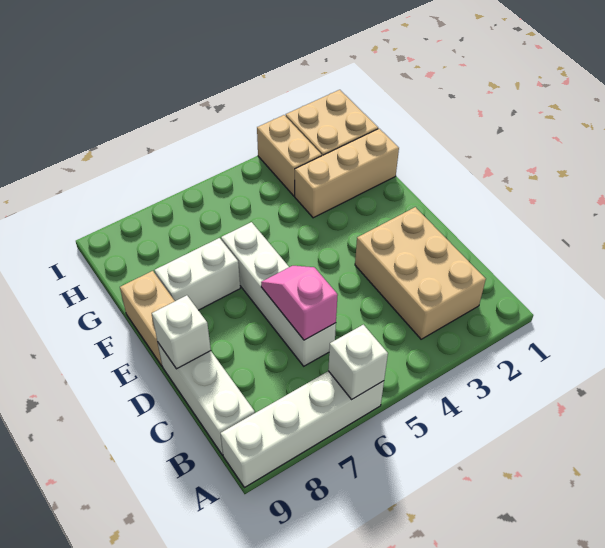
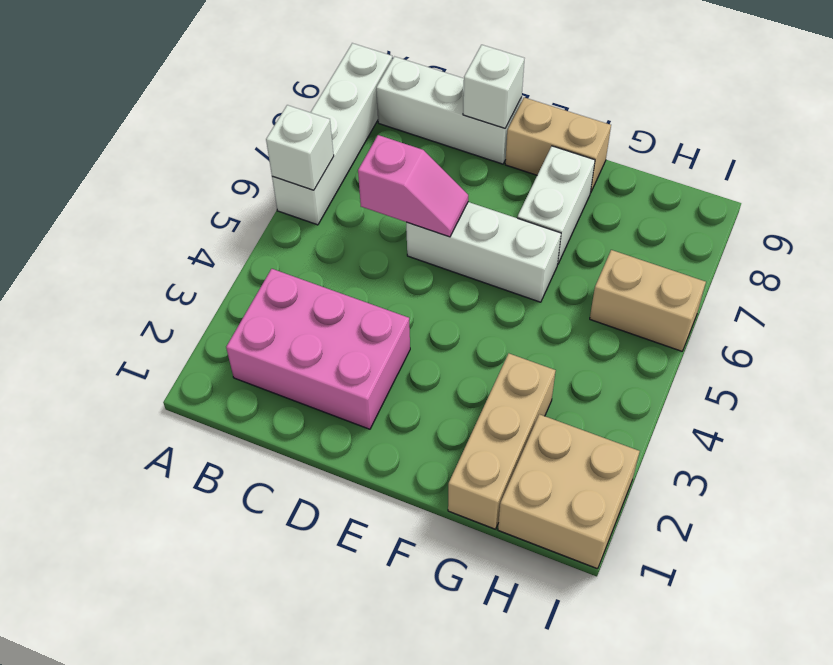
tan brick B2:D3 level 1 -> pink brick B2:D3 level 1
white brick C6:F6 level 1 -> white brick D6:F6 level 1
tan brick H3:I3 level 1 -> tan brick H6:I6 level 1

